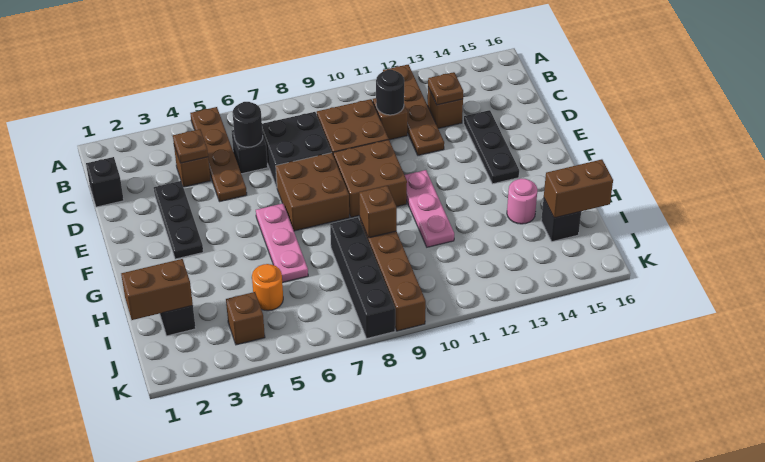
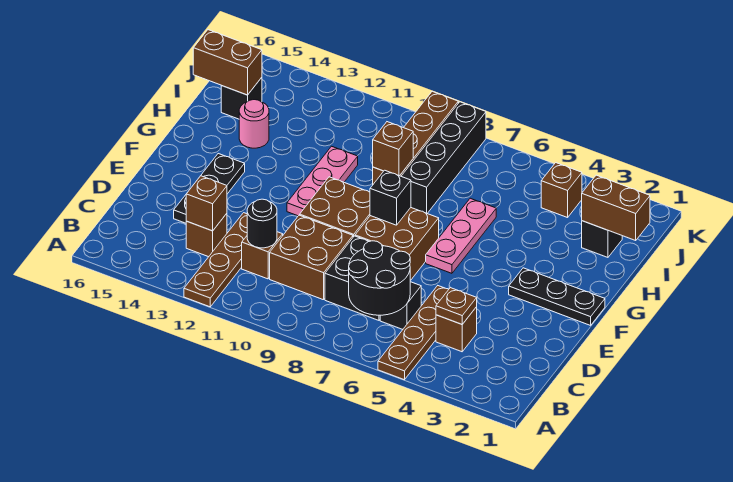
black brick C1 level 1 -> black brick F8 level 2
black round brick C6 level 2 -> black round brick B6:C7 level 2
brown plate C13 level 2 -> brown brick C13 level 2
black plate D3:F3 level 1 -> black plate F1:F3 level 1
orange round brick I5 level 1 -> none

